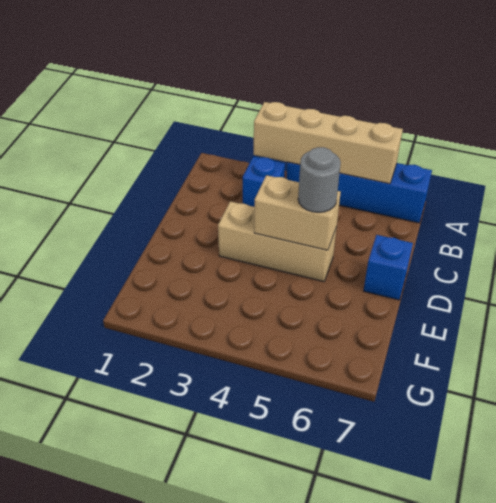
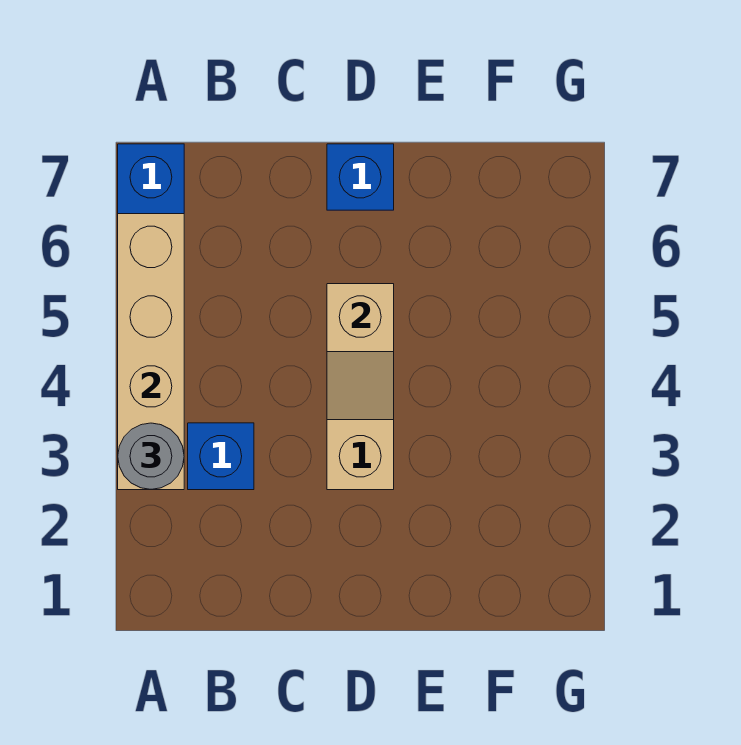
tan brick D4:D5 level 2 -> tan slope D4:D5 level 2 top 5
grey round brick D5 level 3 -> grey round brick A3 level 3

